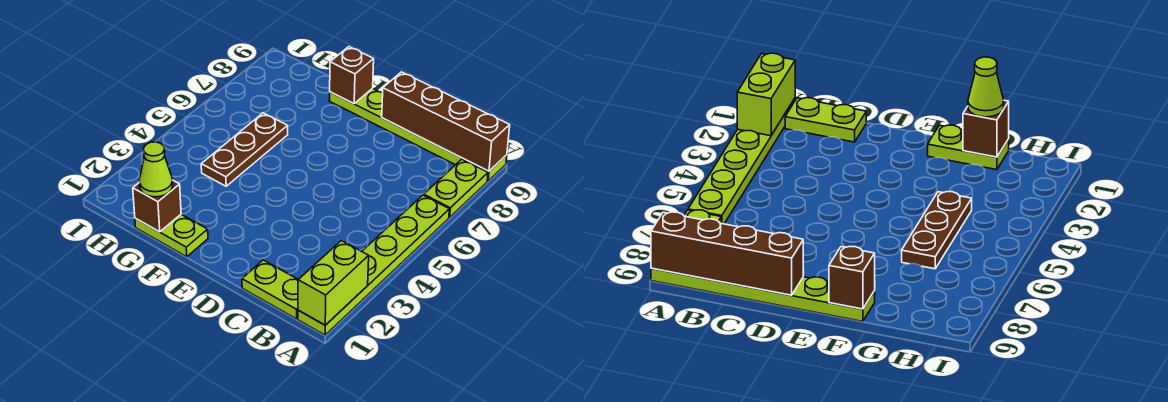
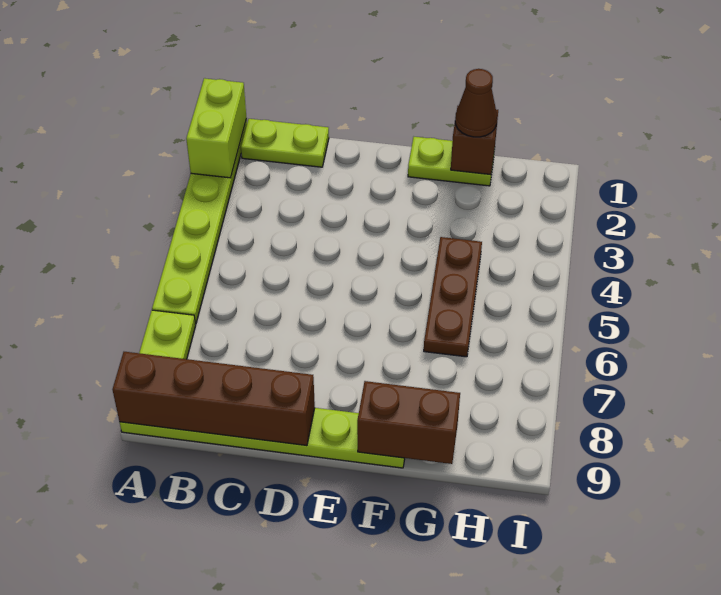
brown brick F9 level 2 -> brown brick F9:G9 level 2
lime cone G1 level 3 -> brown cone G1 level 3

